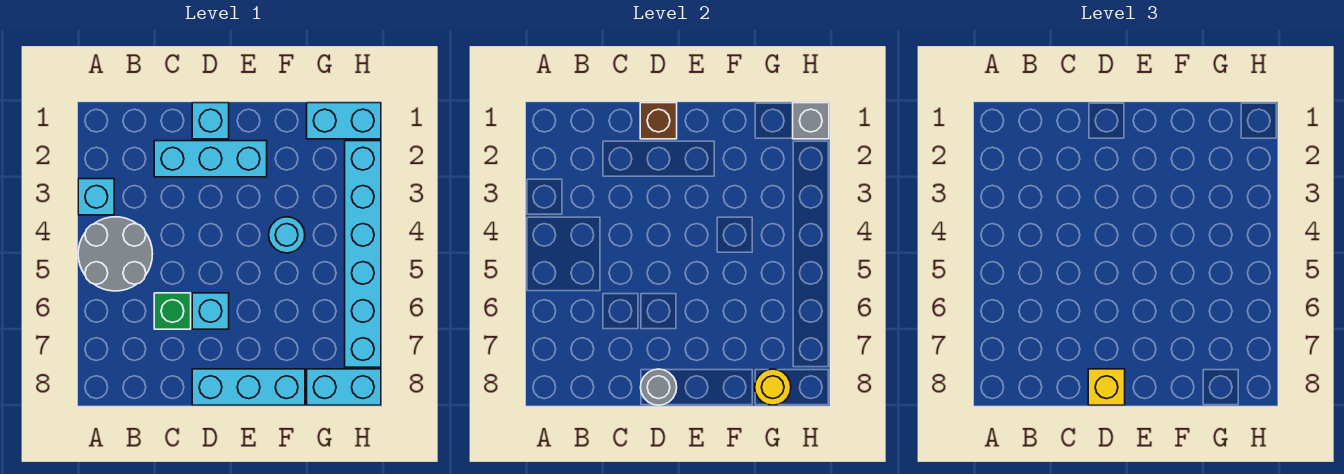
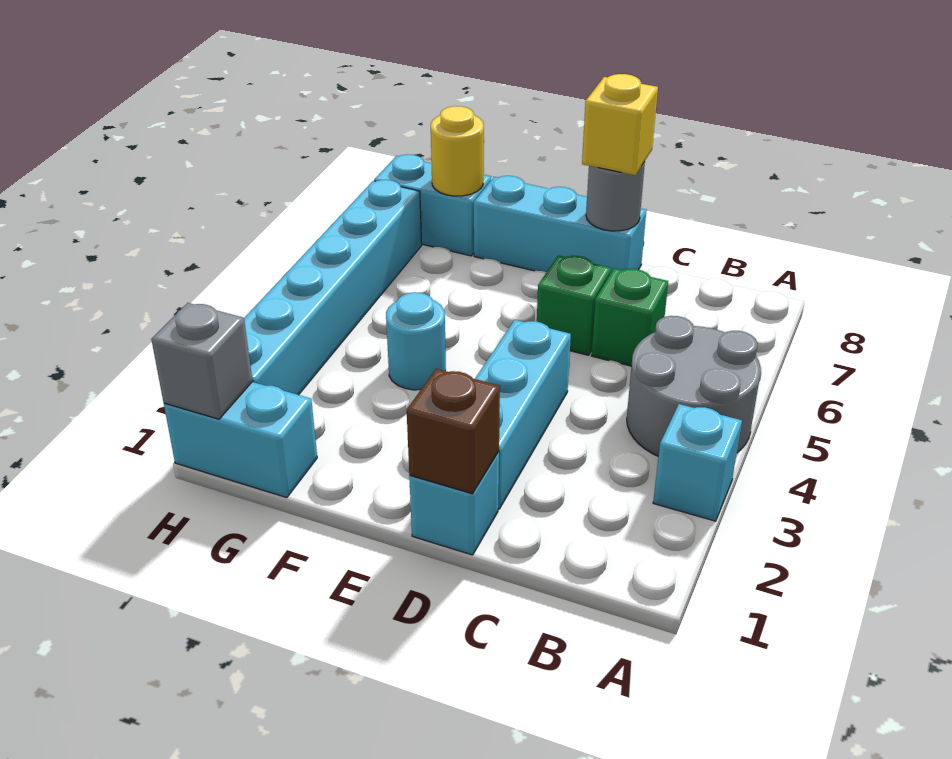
cyan brick C2:E2 level 1 -> cyan brick D2:D4 level 1
cyan brick D6 level 1 -> green brick D6 level 1

